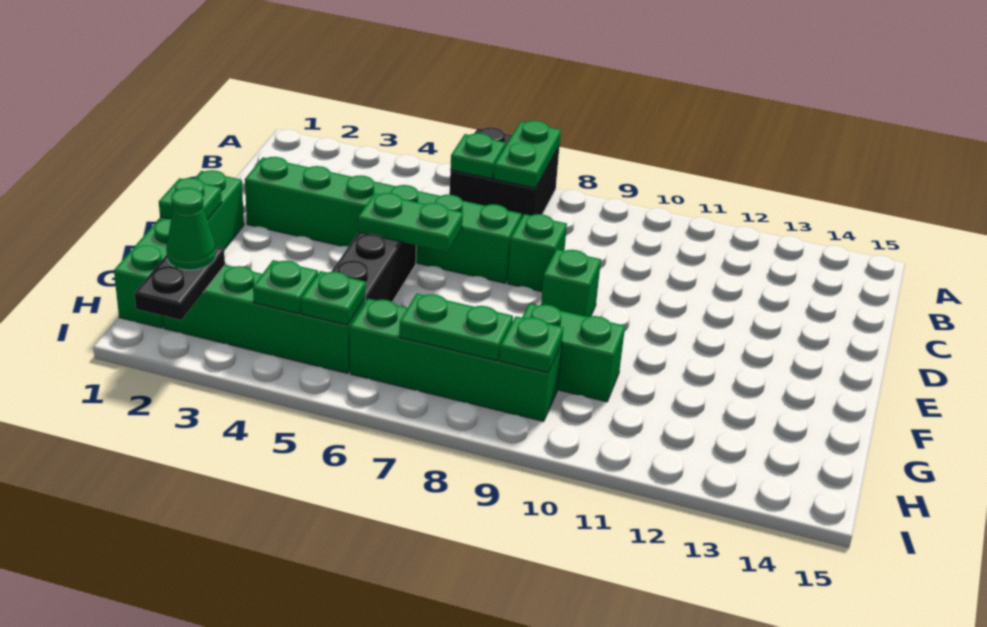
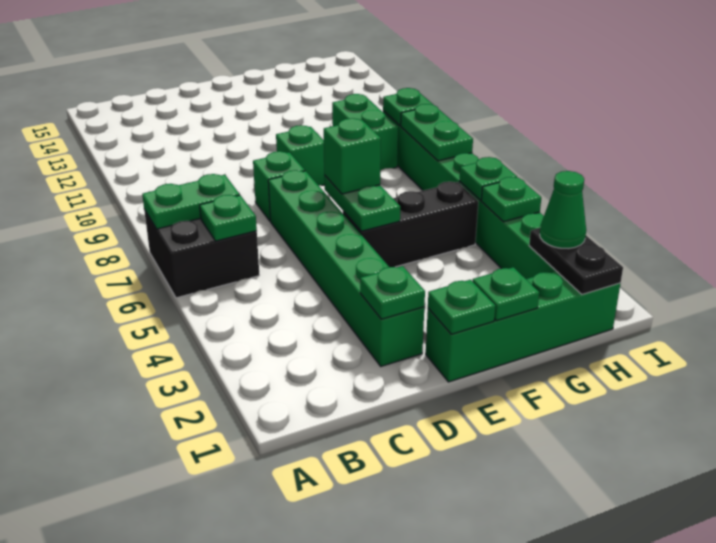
none -> green plate D2 level 2
none -> green plate E1 level 2
none -> green brick E6 level 3
black plate H2:I2 level 2 -> black plate H1:H2 level 2

